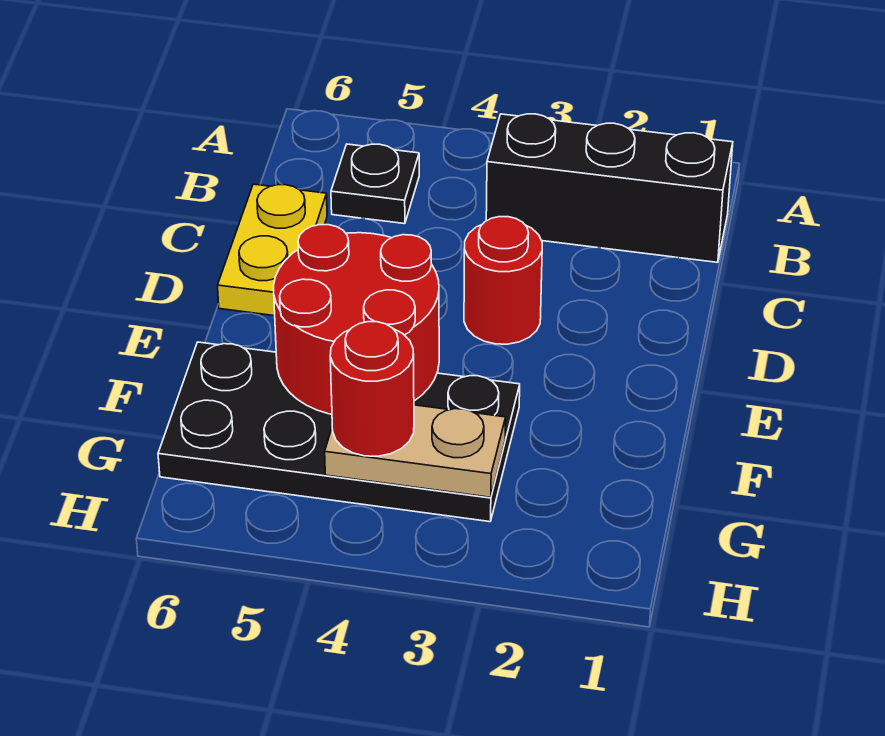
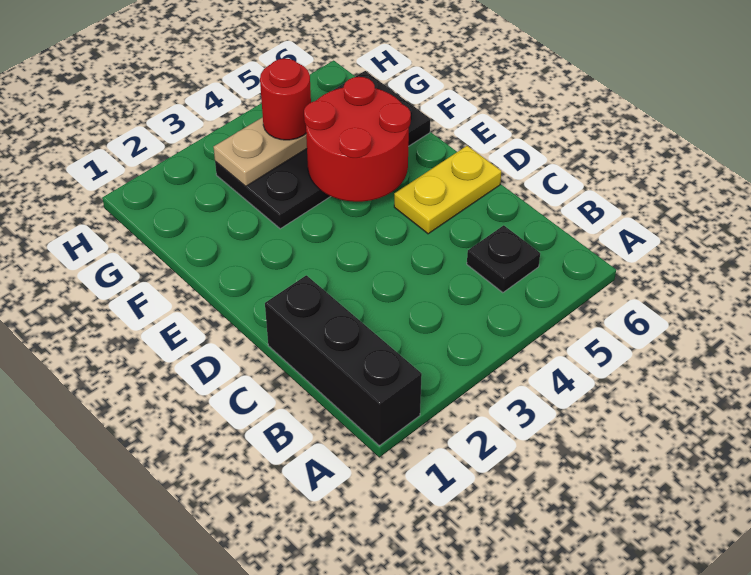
black brick B1:B3 level 1 -> black brick A1:C1 level 1
yellow plate C6:D6 level 1 -> yellow plate D5:D6 level 1
red round brick D3 level 1 -> none

